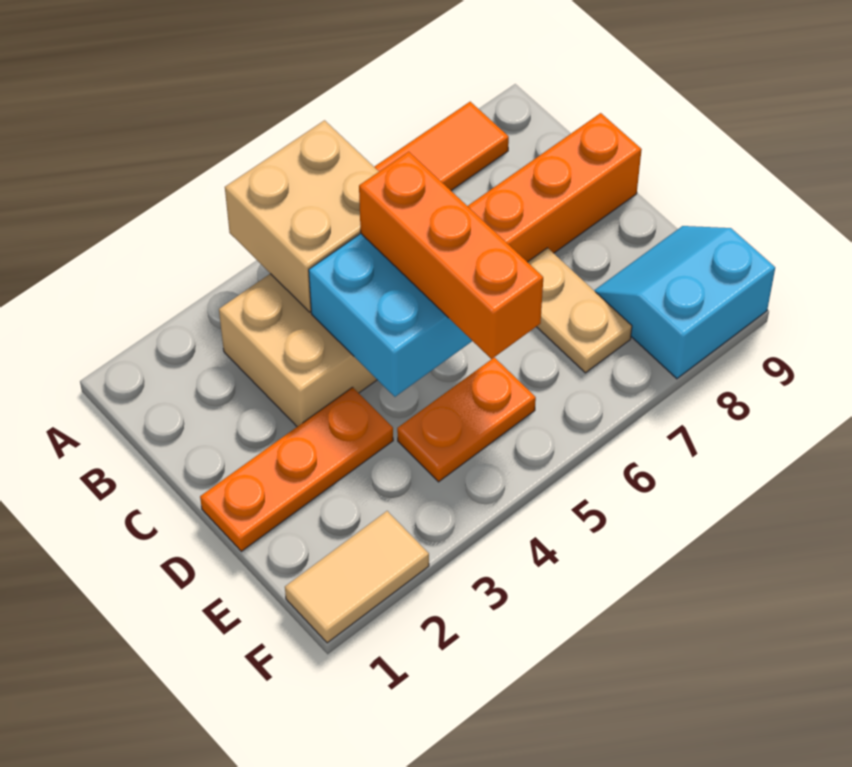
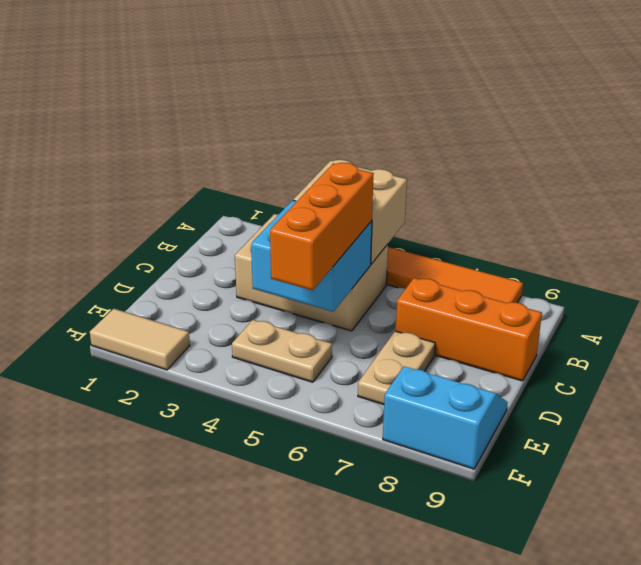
orange plate D1:D3 level 1 -> none
orange plate E4:E5 level 1 -> tan plate E4:E5 level 1

